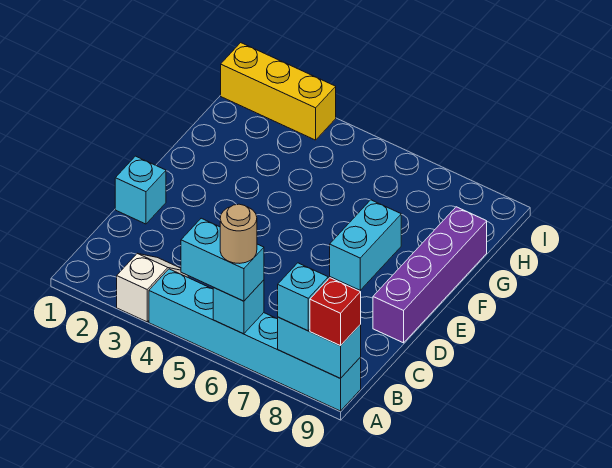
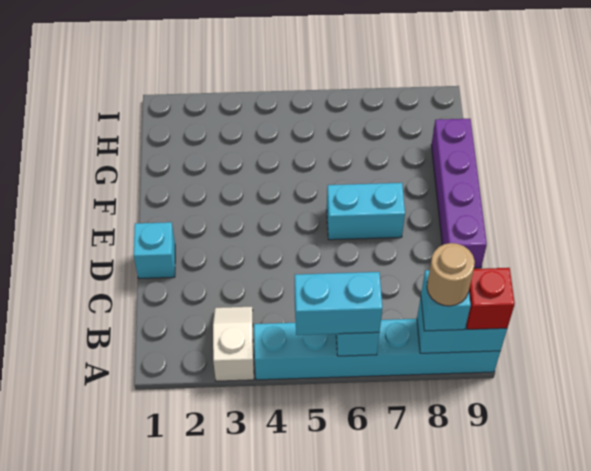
tan round brick A6 level 4 -> tan round brick A8 level 4
cyan brick E7:F7 level 1 -> cyan brick E6:E7 level 1
yellow brick I1:I3 level 1 -> none

